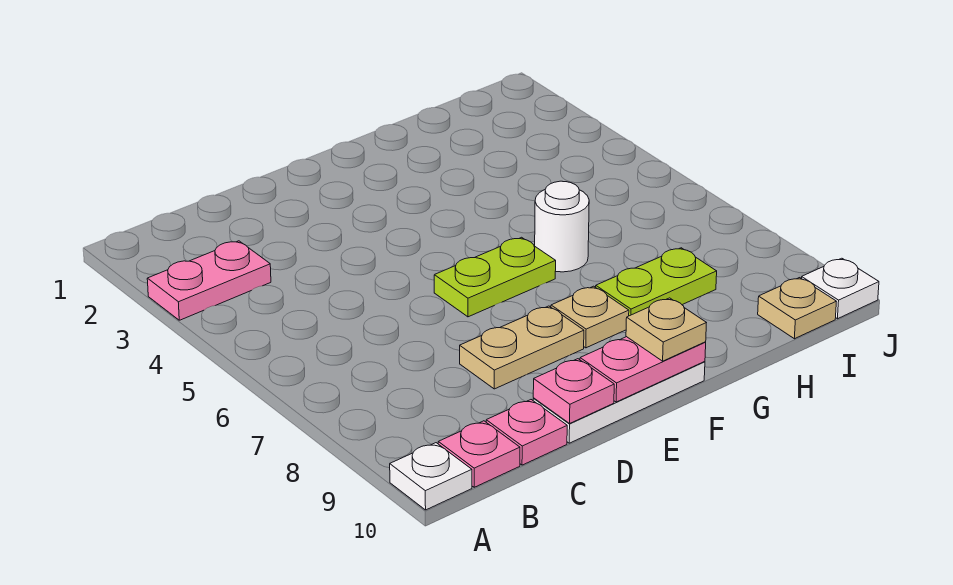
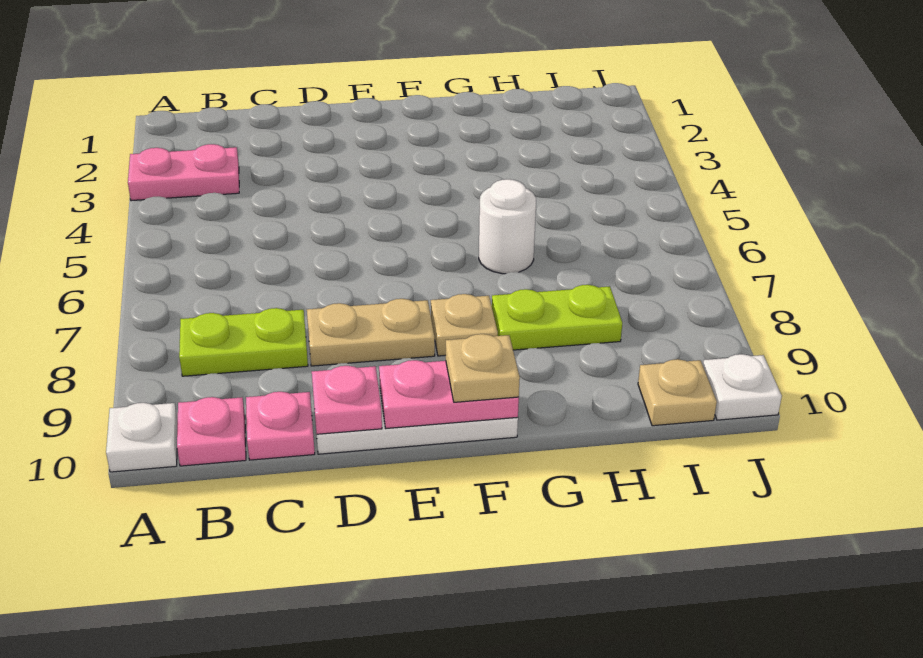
lime plate E6:F6 level 1 -> lime plate B8:C8 level 1

